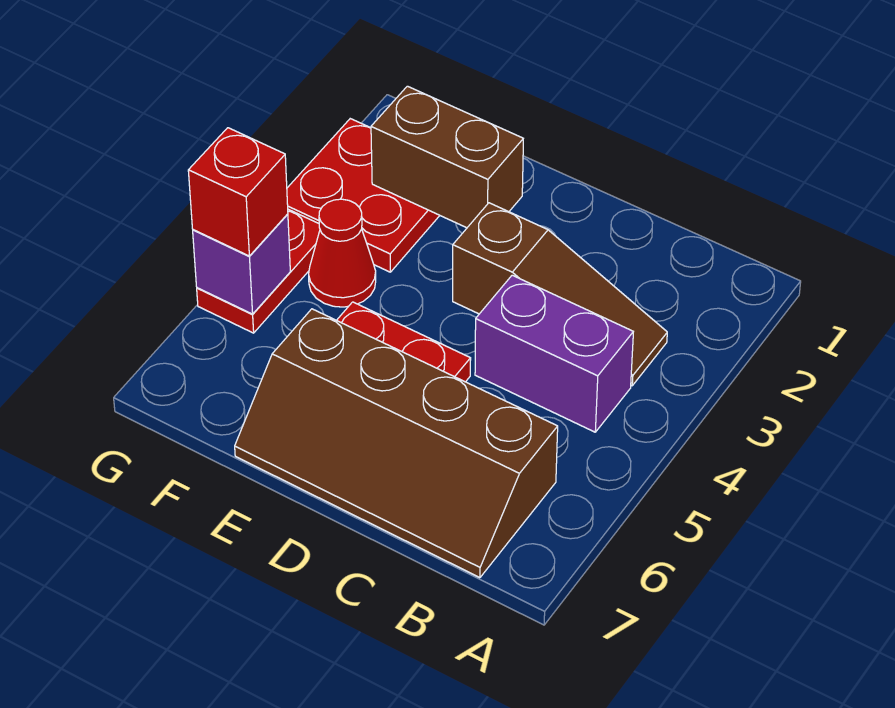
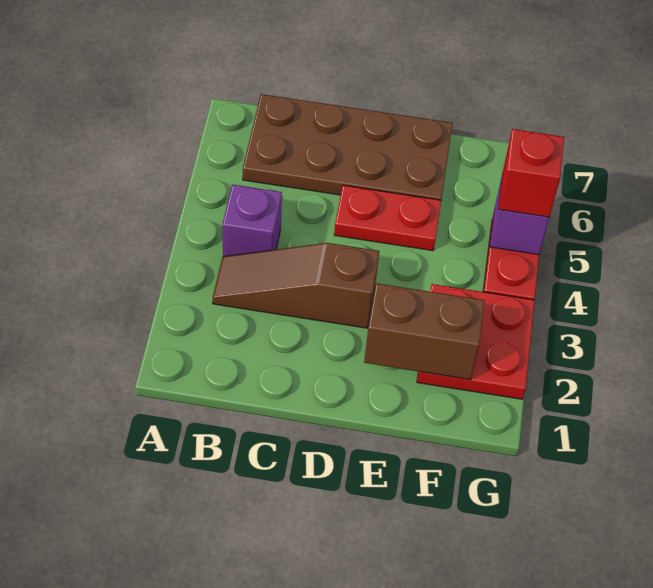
purple brick B4:C4 level 1 -> purple brick B4 level 1
brown slope B6:E7 level 1 top 6 -> brown plate B6:E7 level 1
red cone F4 level 1 -> none

